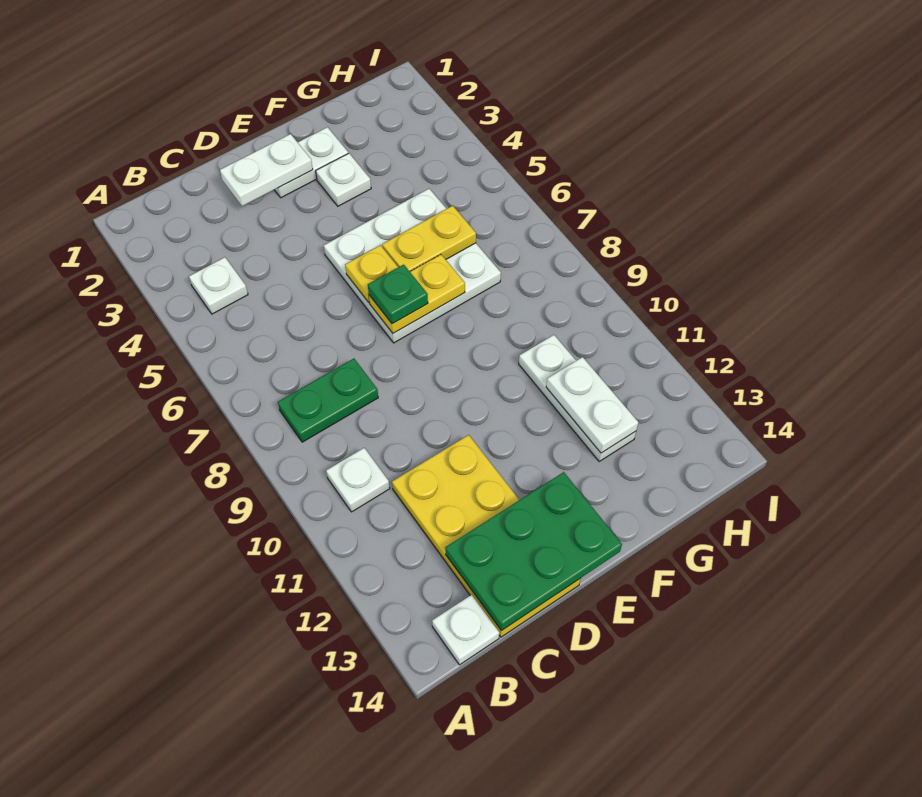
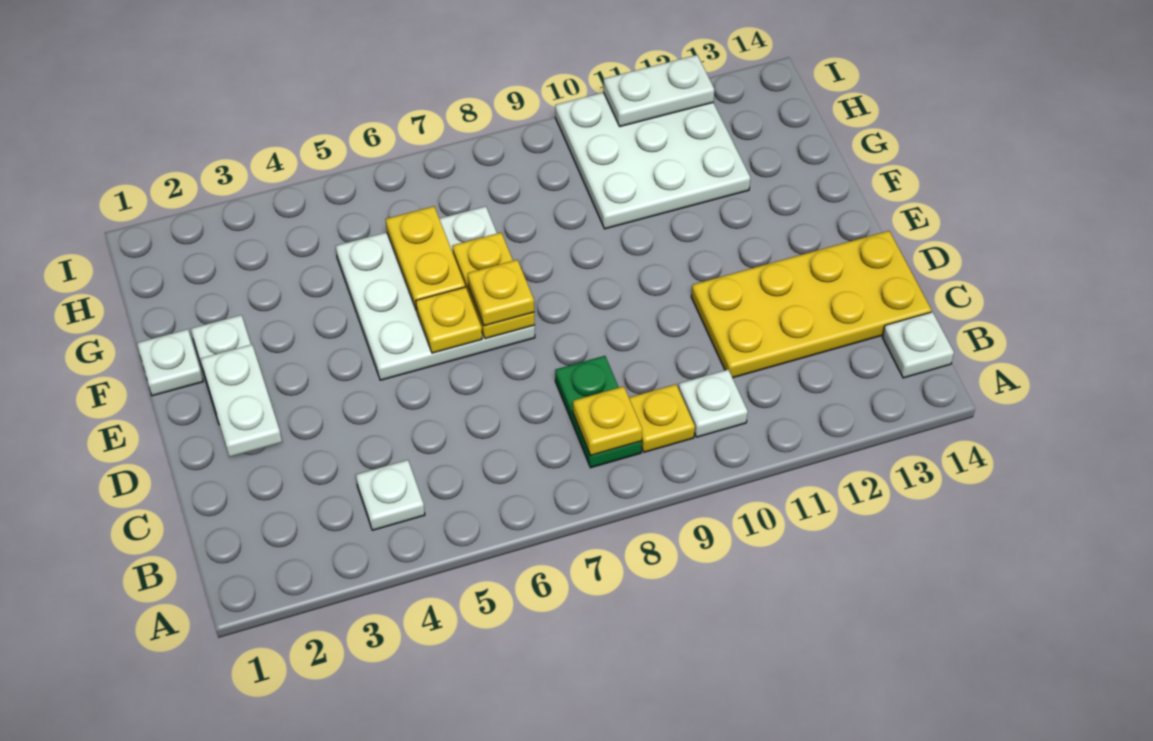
none -> yellow plate B8 level 2
none -> yellow plate B9 level 1
green plate C13:E14 level 2 -> none
green plate E7 level 3 -> yellow plate E7 level 3
white plate F3 level 1 -> white plate F1 level 1
white plate G10:G12 level 1 -> white plate G10:I12 level 1
white plate G11:G12 level 2 -> white plate I11:I12 level 2

